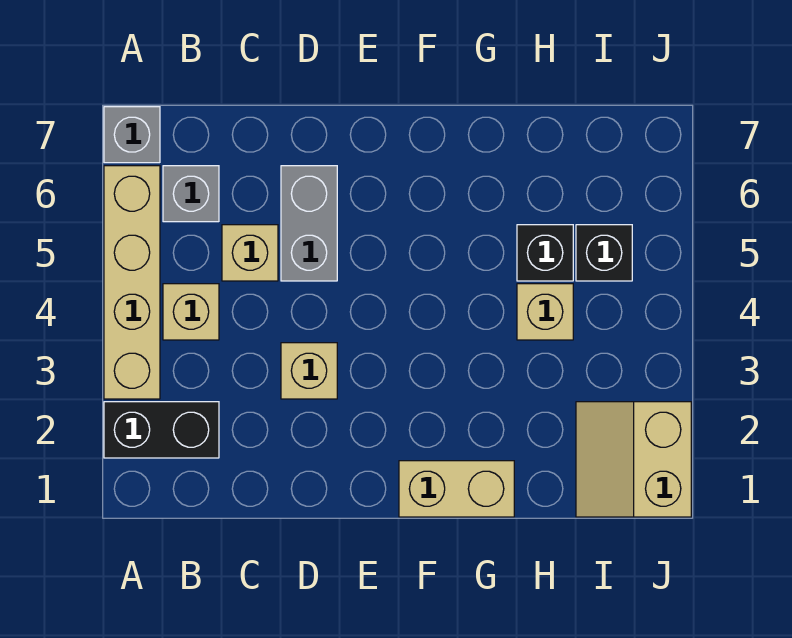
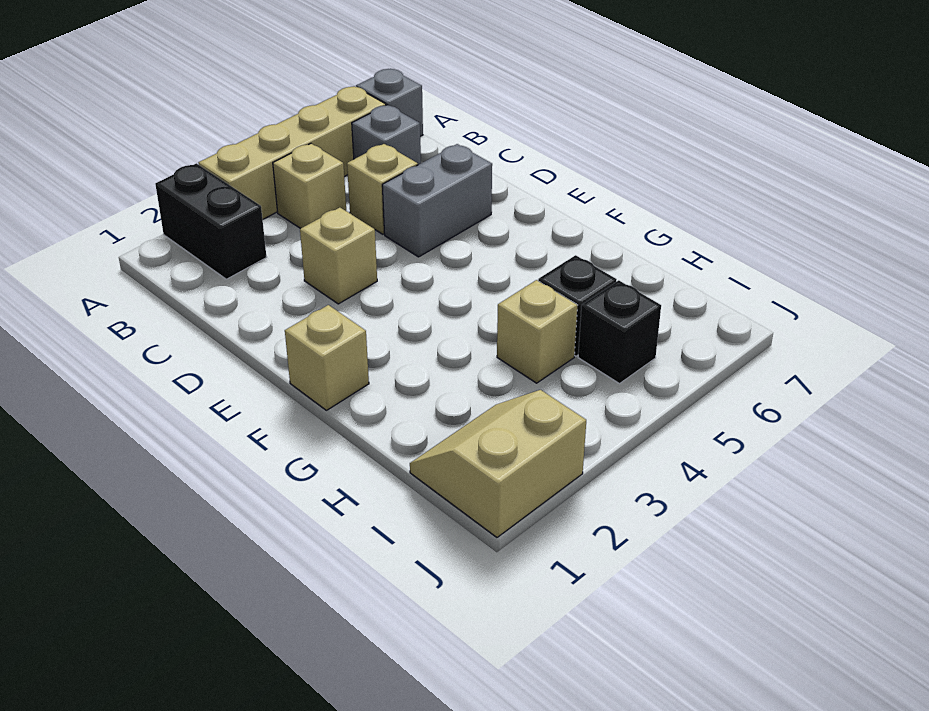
tan brick F1:G1 level 1 -> tan brick F1 level 1

